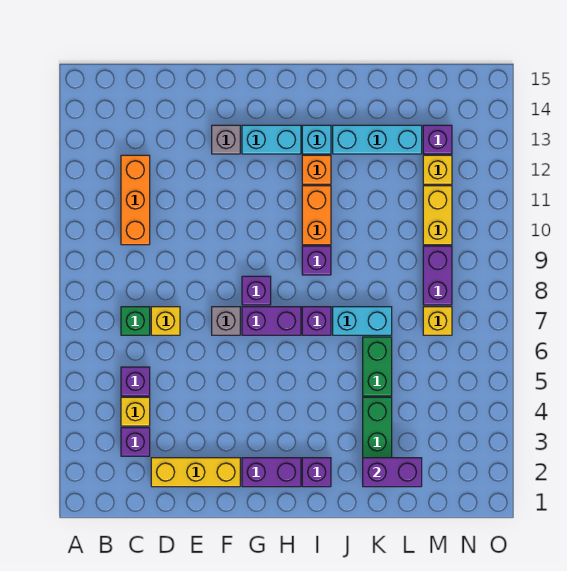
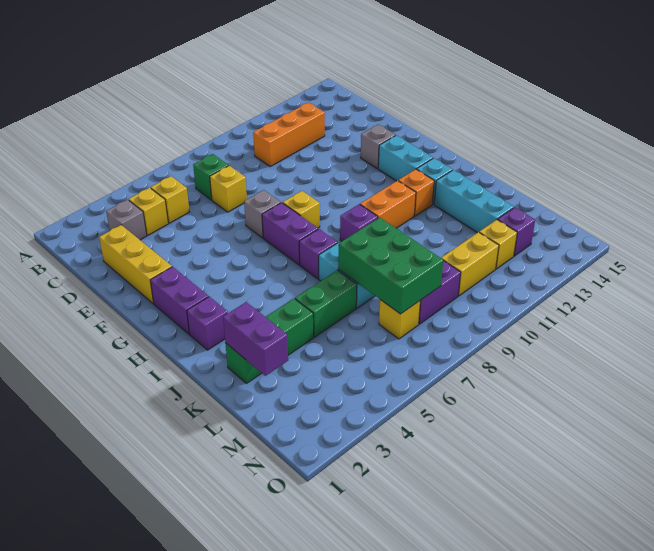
purple brick C3 level 1 -> grey brick C3 level 1
purple brick C5 level 1 -> yellow brick C5 level 1
purple brick G8 level 1 -> yellow brick G8 level 1
none -> green brick K7:M8 level 2

